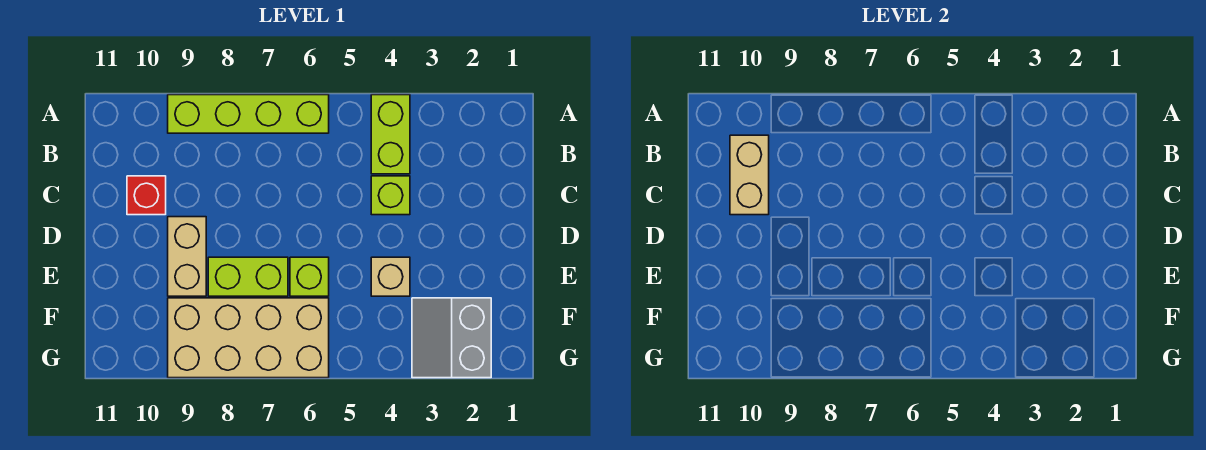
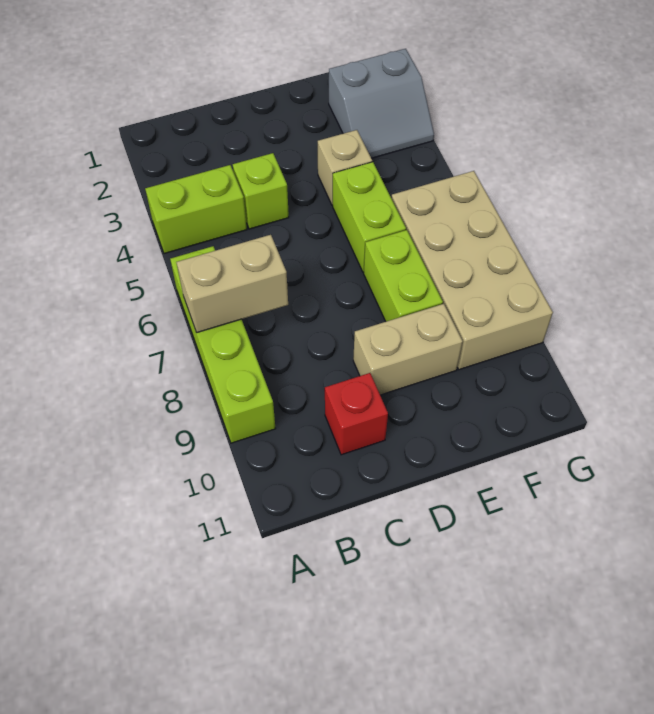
tan brick B10:C10 level 2 -> tan brick A7:B7 level 2
lime brick E6 level 1 -> lime brick E5:E6 level 1

